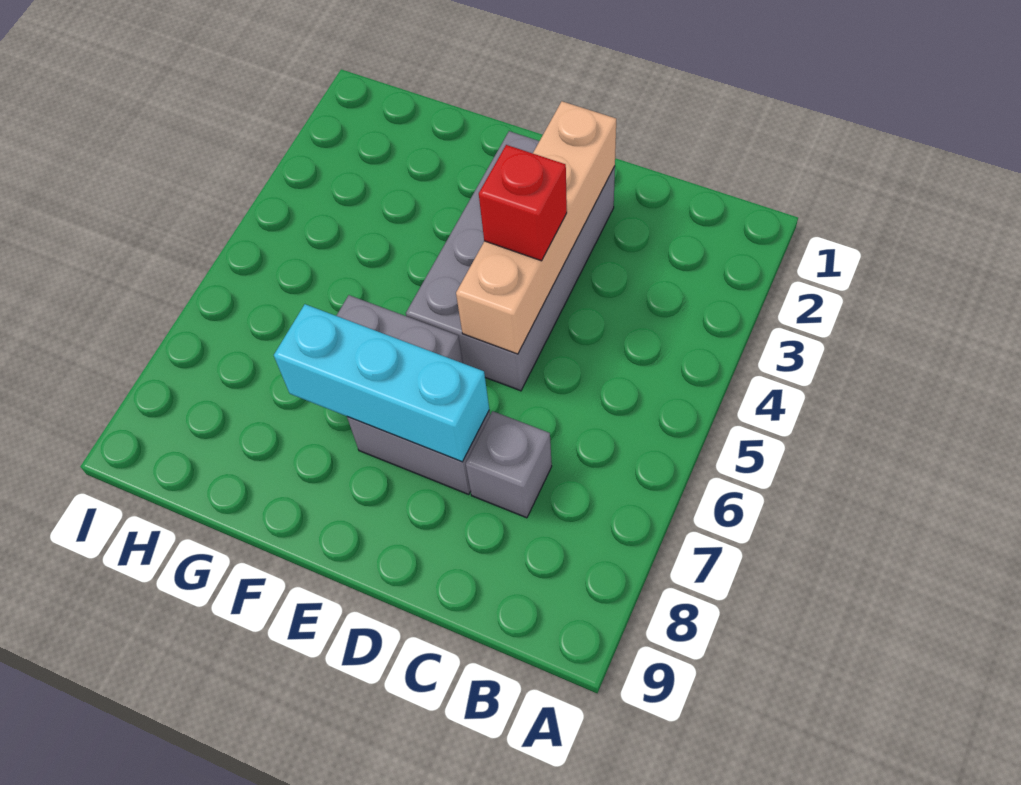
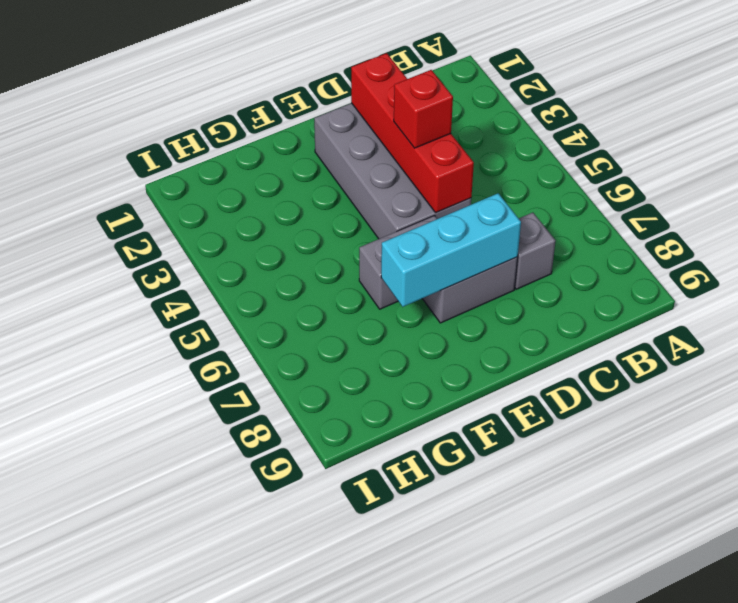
tan brick D2:D5 level 2 -> red brick D2:D5 level 2

